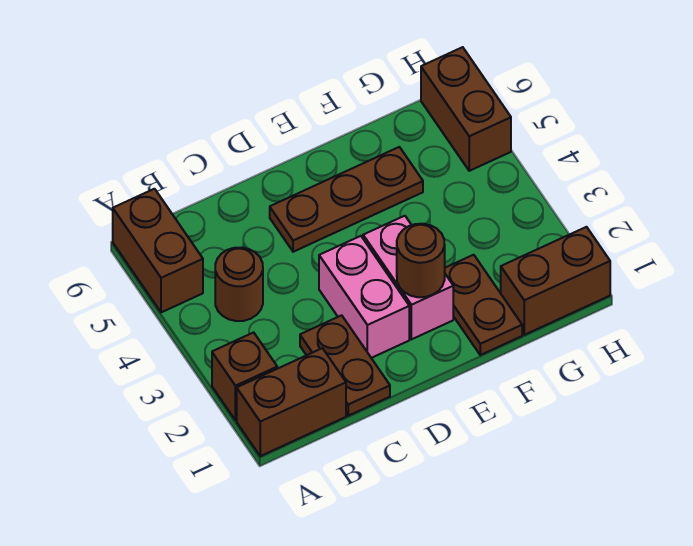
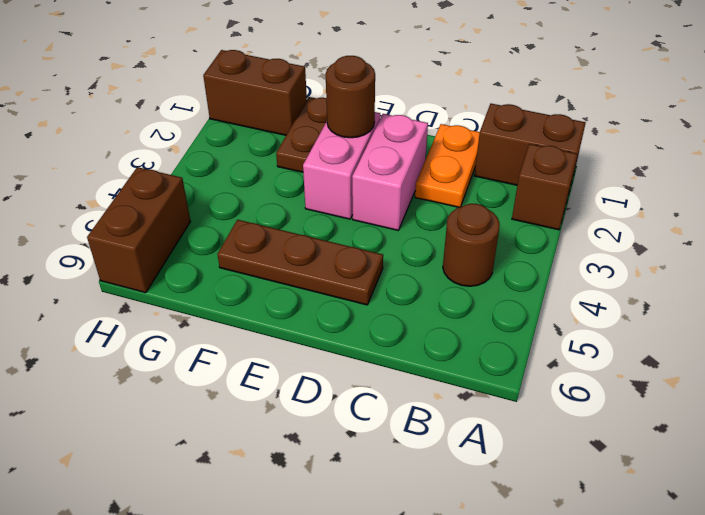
brown brick A5:A6 level 1 -> none
brown plate C1:C2 level 1 -> orange plate C1:C2 level 1

